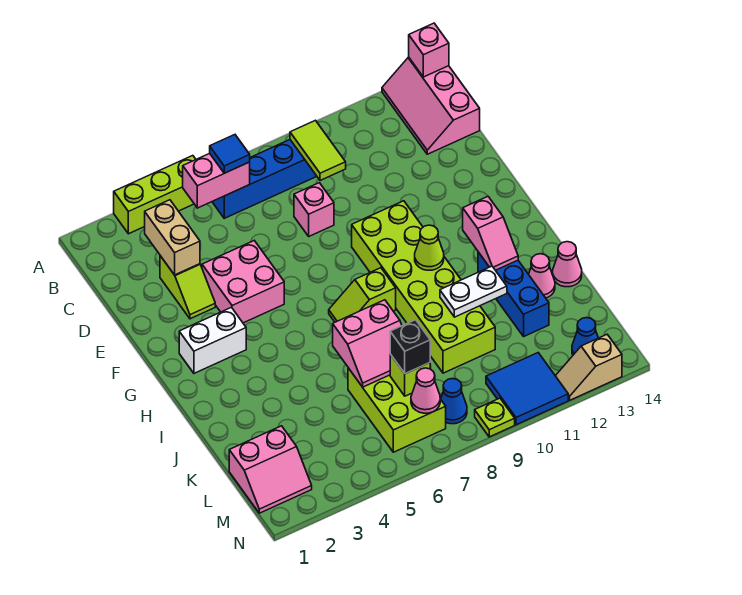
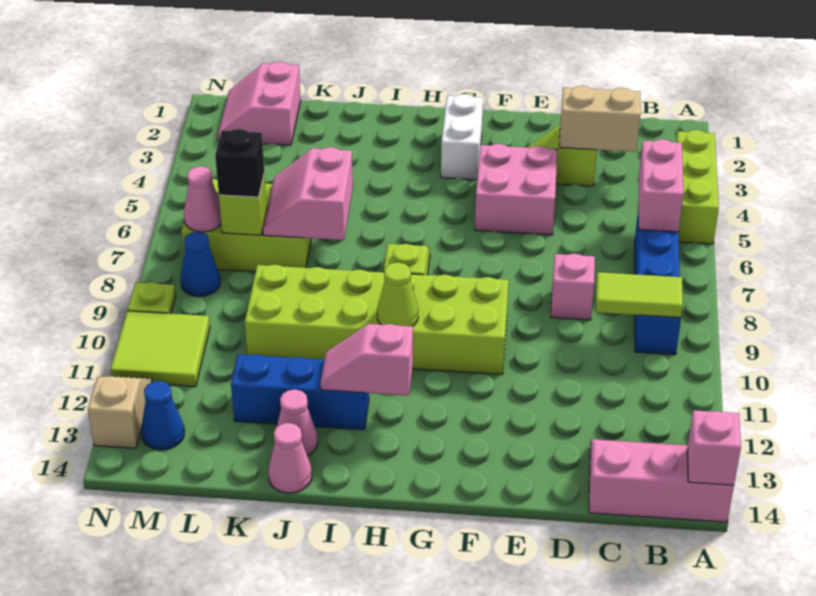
blue tile B6 level 3 -> none
white plate J10:J11 level 2 -> none
blue tile M10:N11 level 1 -> lime tile M10:N11 level 1

